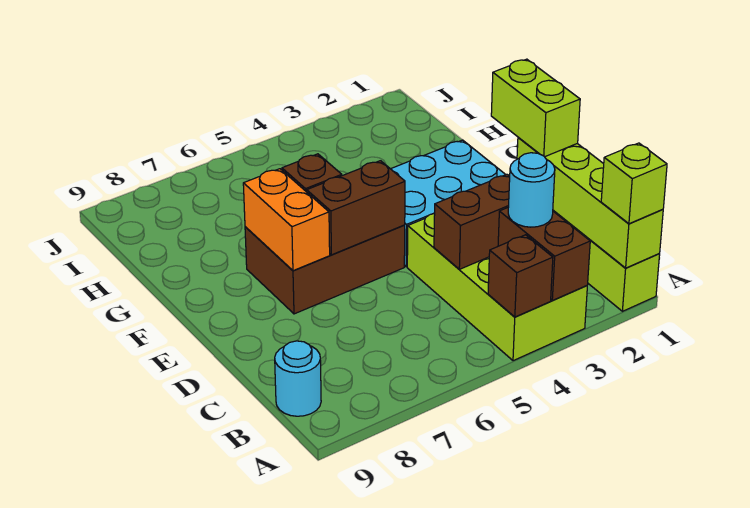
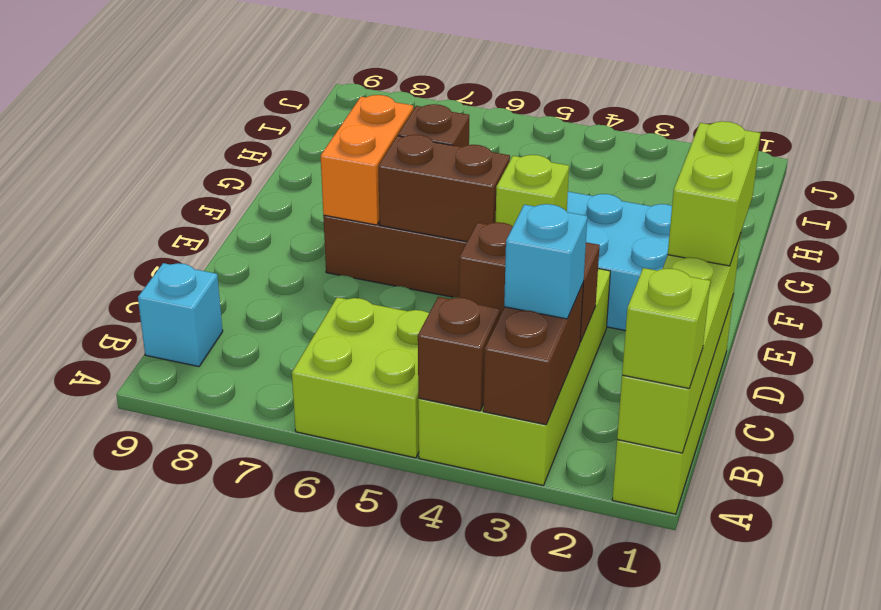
none -> lime brick A5:B6 level 1
cyan round brick B3 level 3 -> cyan brick B3 level 3
cyan round brick B9 level 1 -> cyan brick B9 level 1
none -> lime brick E4 level 2

